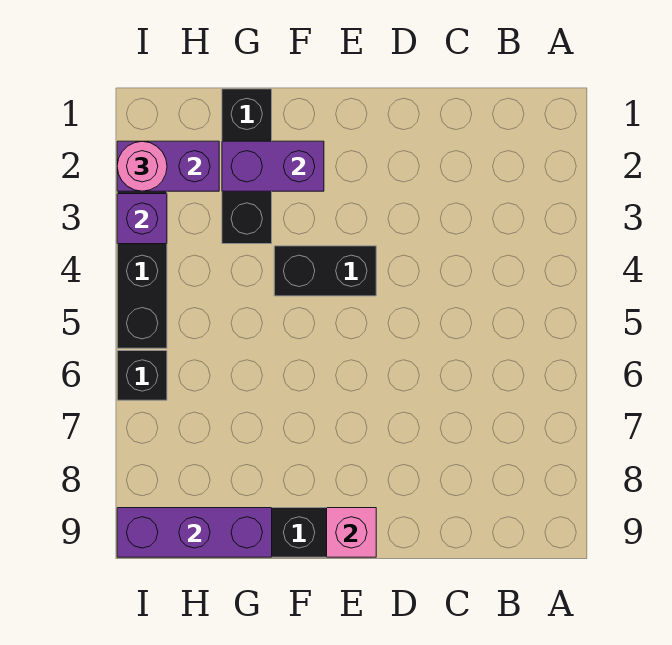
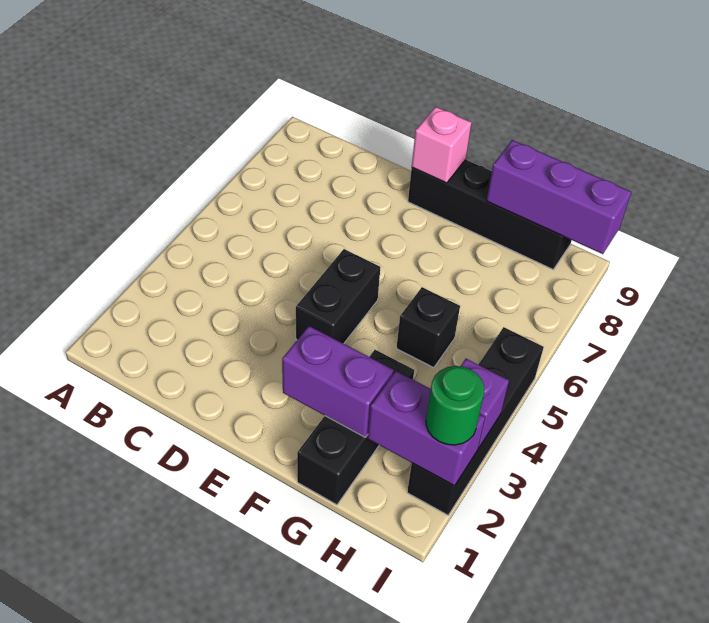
black brick E4:F4 level 1 -> black brick E4:E5 level 1
pink round brick I2 level 3 -> green round brick I2 level 3
black brick I6 level 1 -> black brick G5 level 1

